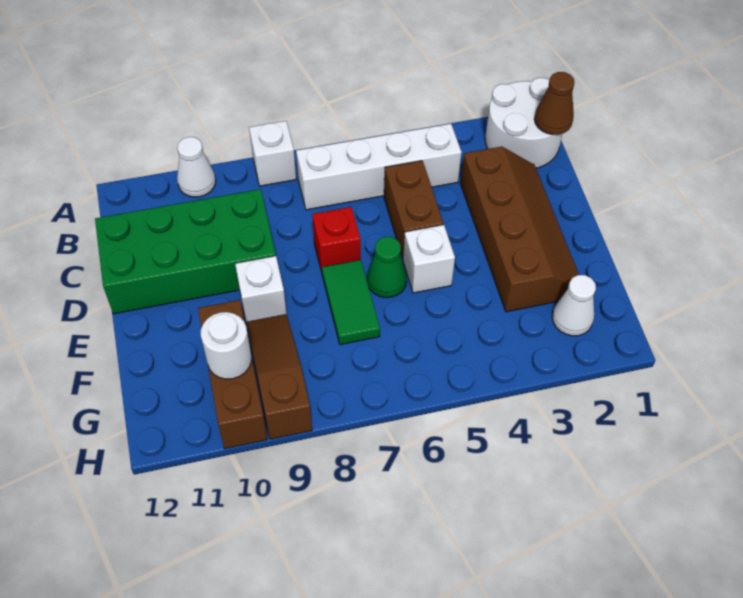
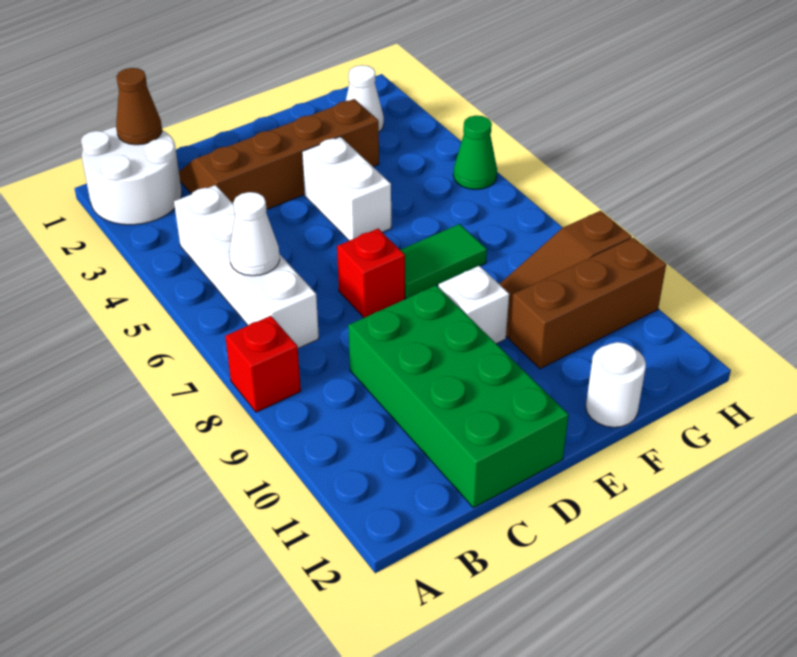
white brick A8 level 1 -> red brick A8 level 1
white cone A10 level 1 -> white cone B6 level 2
brown brick C5:D5 level 1 -> none
white brick E5 level 1 -> white brick E4:E5 level 1
green cone E6 level 1 -> green cone H5 level 1
white round brick G10 level 2 -> white round brick F12 level 1

